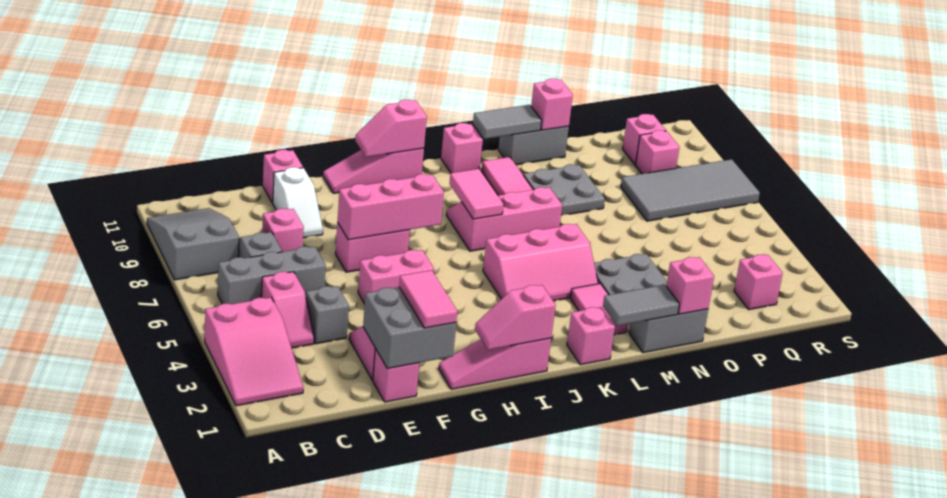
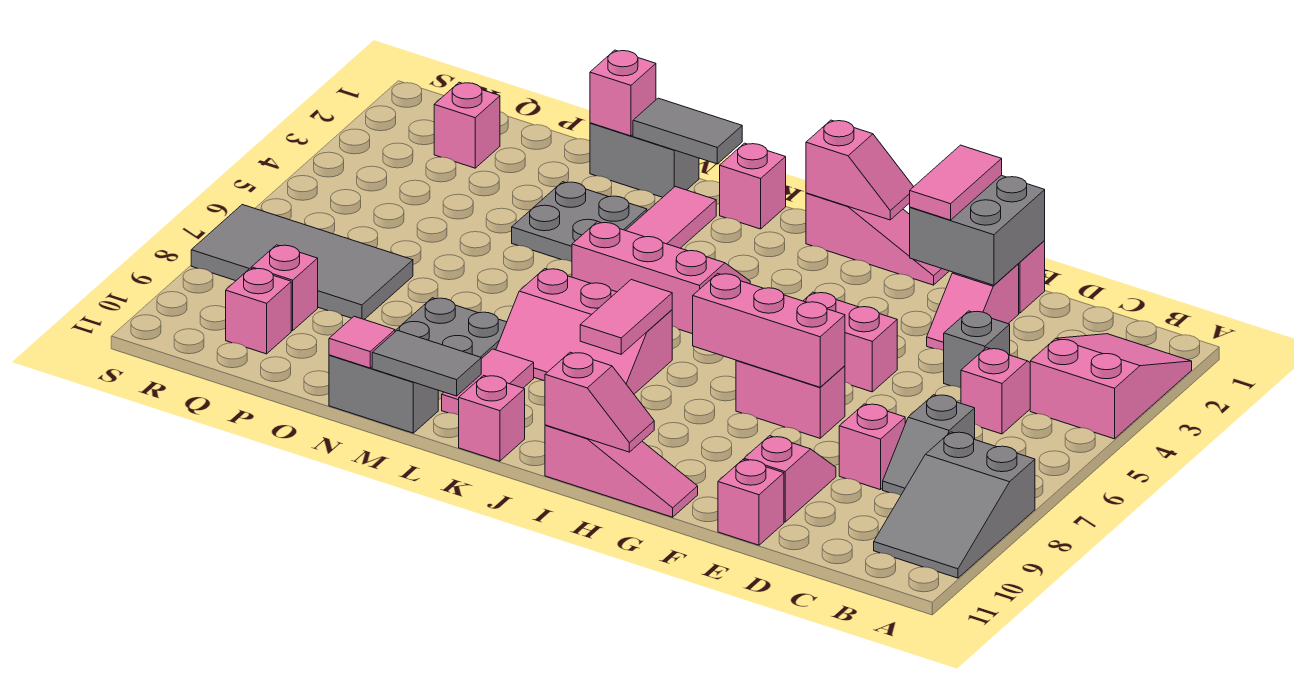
grey brick B6:D6 level 1 -> none
white slope E9:E10 level 1 top 10 -> pink slope E9:E10 level 1 top 10
pink brick N11 level 2 -> pink tile N11 level 2

